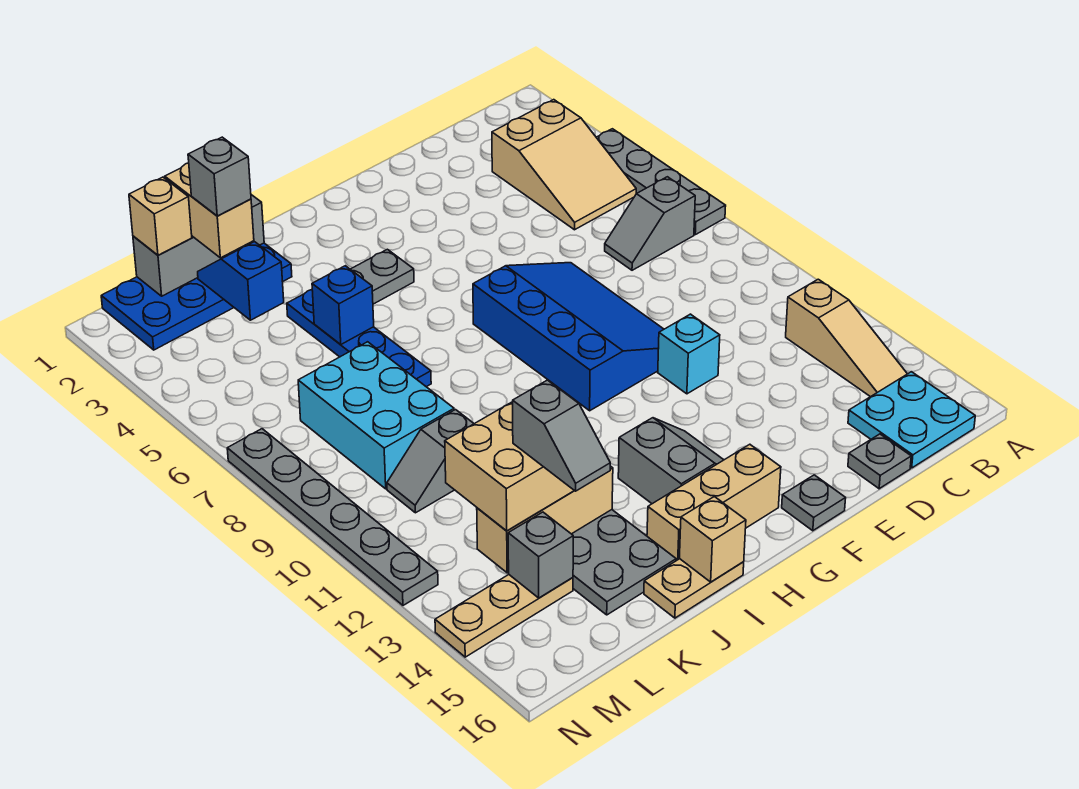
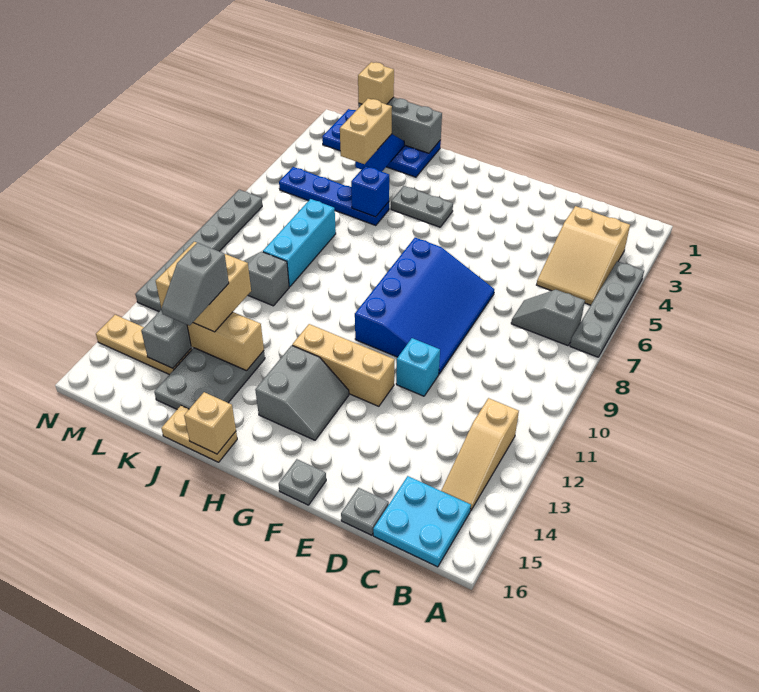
tan brick G15:I15 level 1 -> tan brick F12:H12 level 1
blue plate J4:J7 level 1 -> blue plate J5:M5 level 1
tan brick K1:K2 level 3 -> tan brick K3:K4 level 3
grey brick K2 level 4 -> none
cyan brick K7:L9 level 1 -> cyan brick K7:K9 level 1

